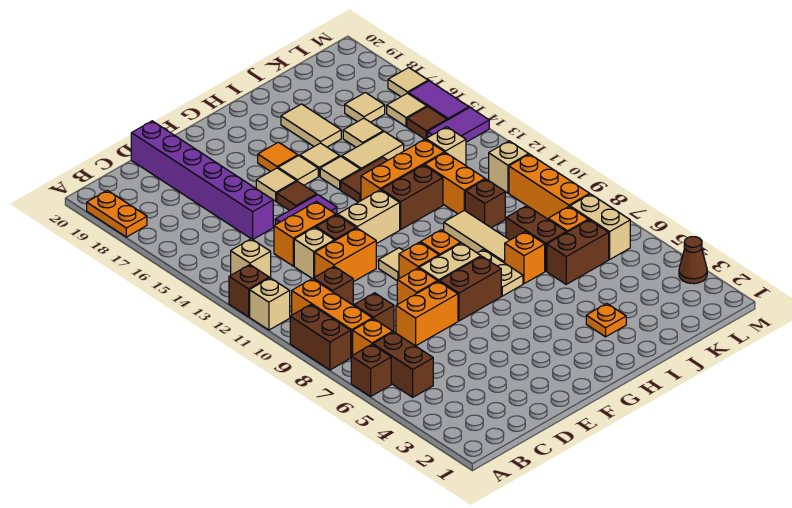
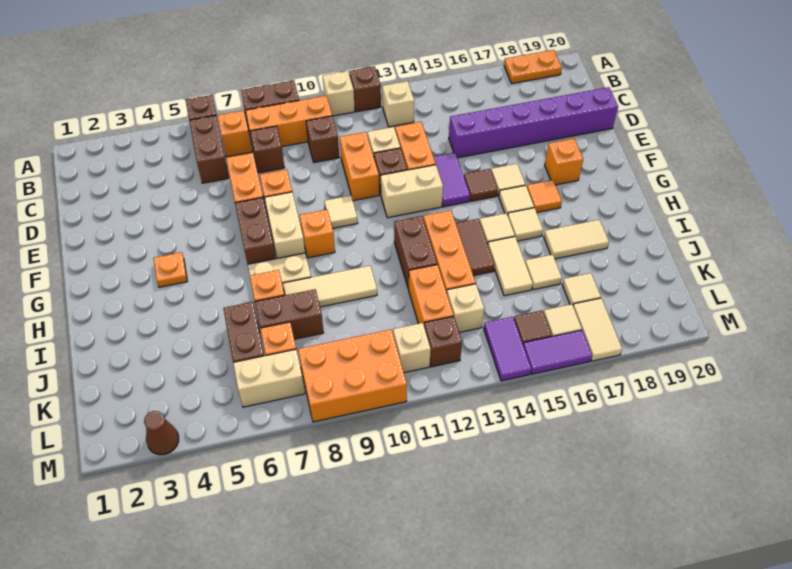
brown brick B5:B6 level 1 -> brown brick B6:C6 level 1
orange brick F9 level 1 -> orange brick F18 level 1
tan brick F12:G12 level 1 -> tan brick F12:F13 level 1
orange plate I3 level 1 -> orange plate G4 level 1
brown brick J10 level 1 -> brown brick L12 level 1
orange brick J11:J12 level 1 -> orange brick J12:K12 level 1
orange brick L8:L10 level 1 -> orange brick L8:M10 level 1
tan tile M17 level 1 -> tan tile L17:M17 level 1

